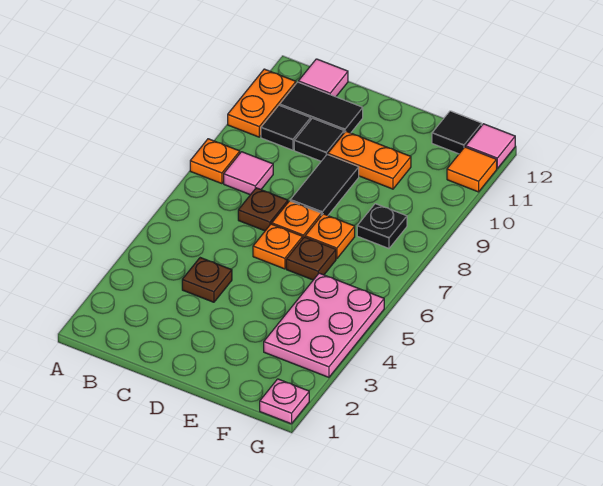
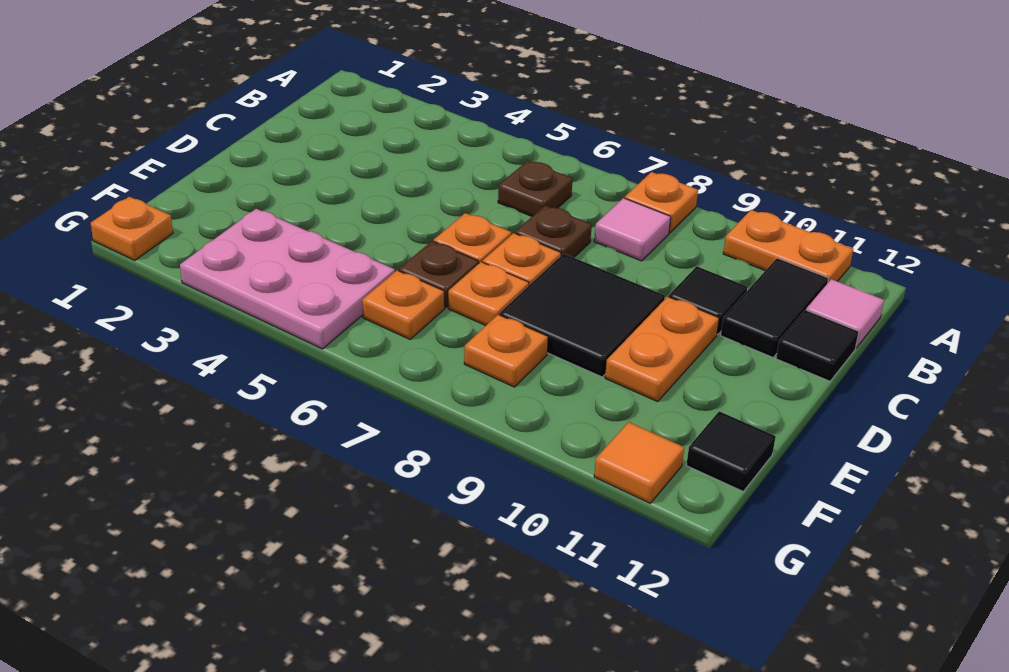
black tile B10 level 1 -> black tile C12 level 1
brown plate C4 level 1 -> brown plate B6 level 1
black tile D8:D9 level 1 -> black tile D8:E9 level 1
none -> orange plate F6 level 1
black plate F8 level 1 -> orange plate F8 level 1
pink plate G1 level 1 -> orange plate G1 level 1
pink tile G12 level 1 -> none

